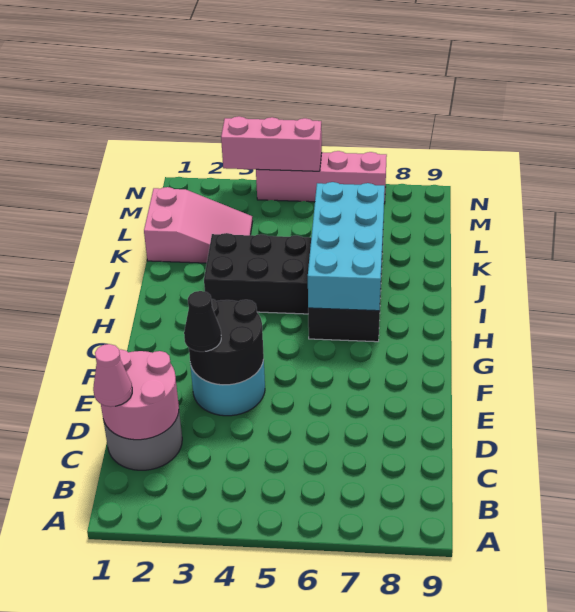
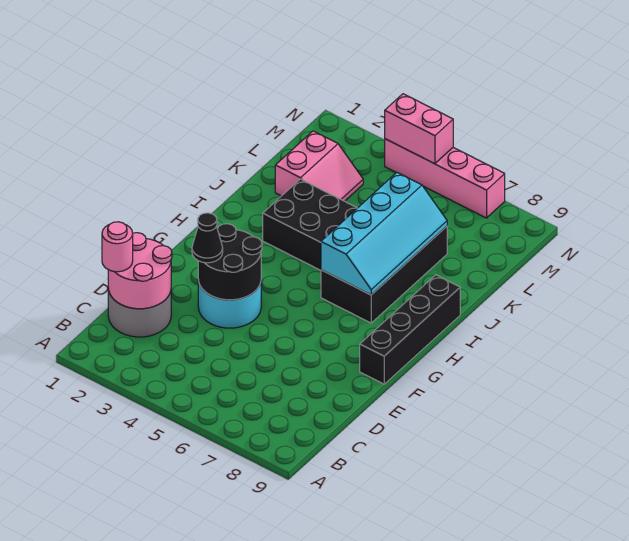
pink cone C1 level 3 -> pink round brick C1 level 3
none -> black brick F9:I9 level 1
cyan brick H6:K7 level 2 -> cyan slope H6:K7 level 2 top 6
pink slope K1:L3 level 1 top 1 -> pink slope K2:L3 level 1 top 2
pink brick N3:N5 level 2 -> pink brick N4:N5 level 2

